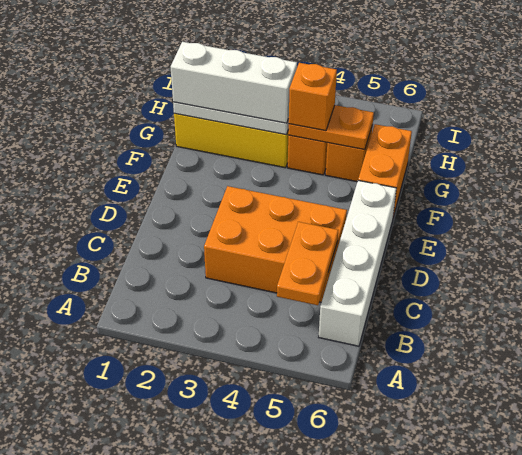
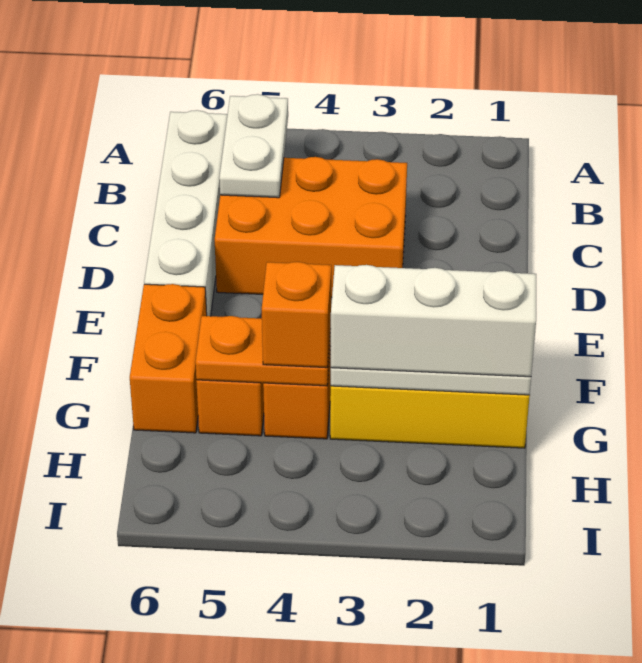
orange plate B5:C5 level 2 -> white plate B5:C5 level 2

